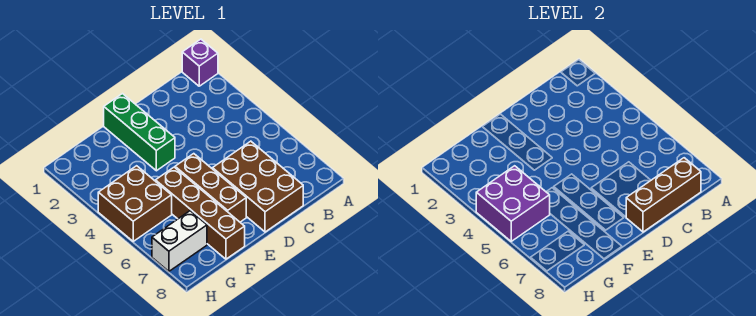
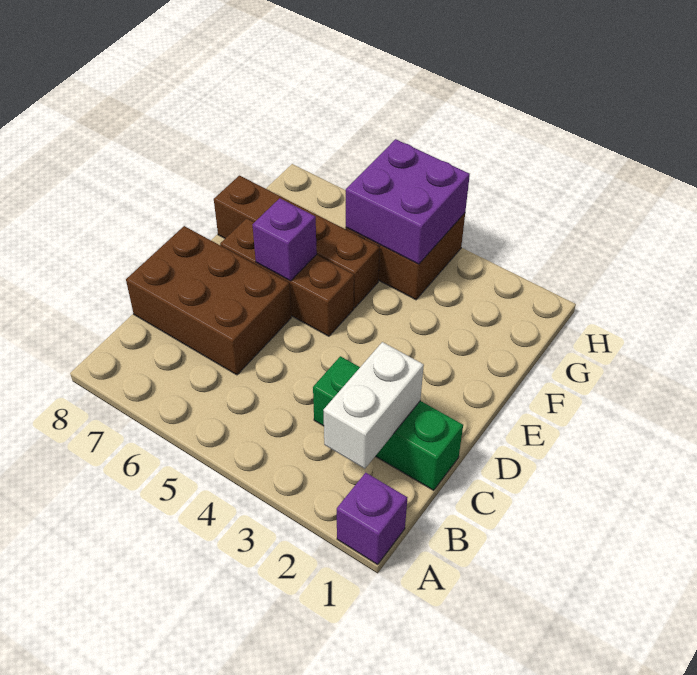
brown brick B8:D8 level 2 -> none
green brick E1:E3 level 1 -> green brick C1:C3 level 1
none -> purple brick E6 level 2
white brick G7:H7 level 1 -> white brick B2:C2 level 2

